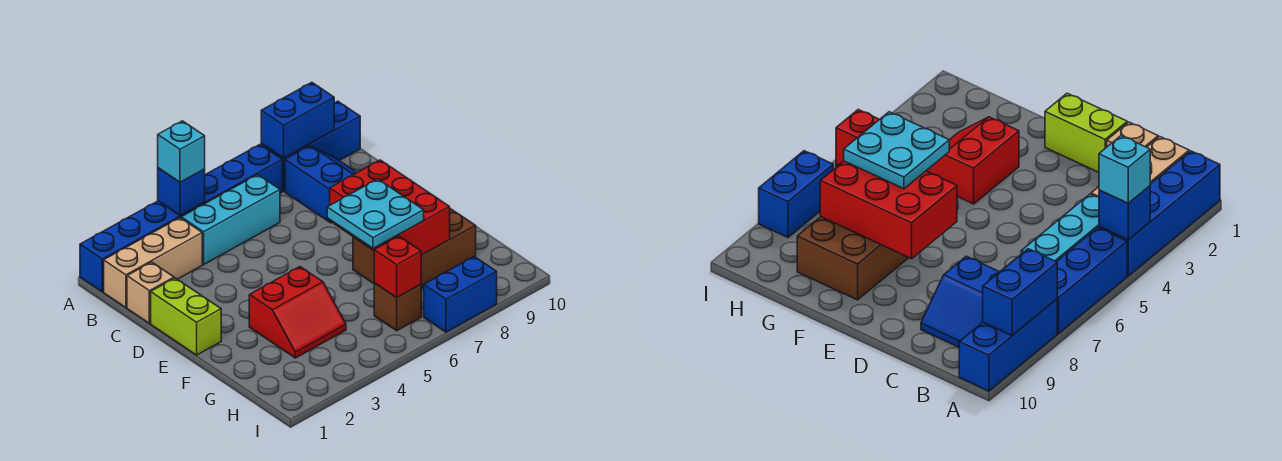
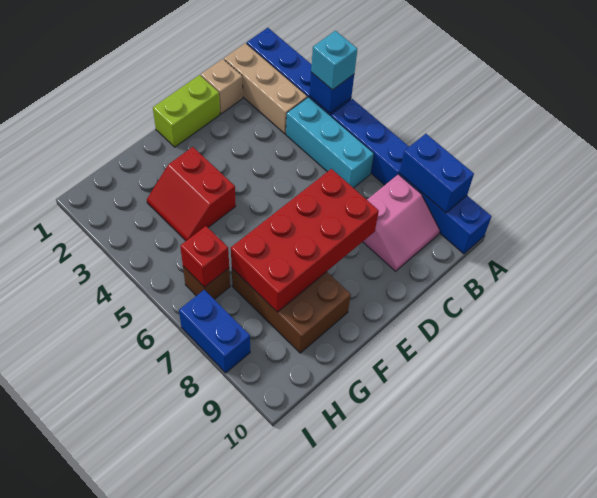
blue slope B8:C9 level 1 top 8 -> pink slope B8:C9 level 1 top 8
red brick E7:G8 level 2 -> red brick D7:G8 level 2
cyan plate F6:G7 level 3 -> none

